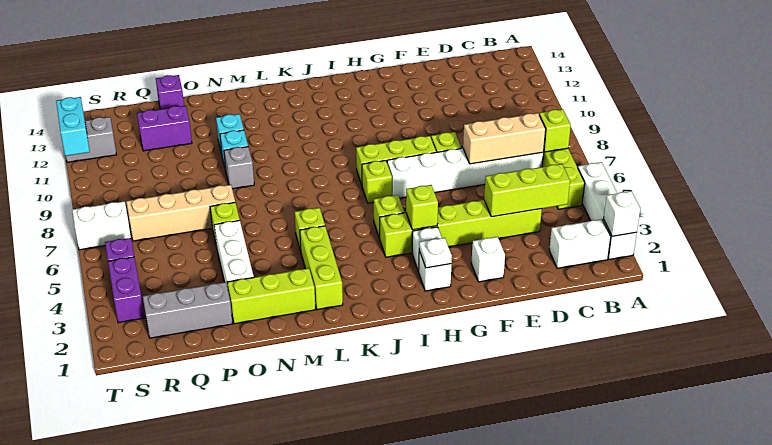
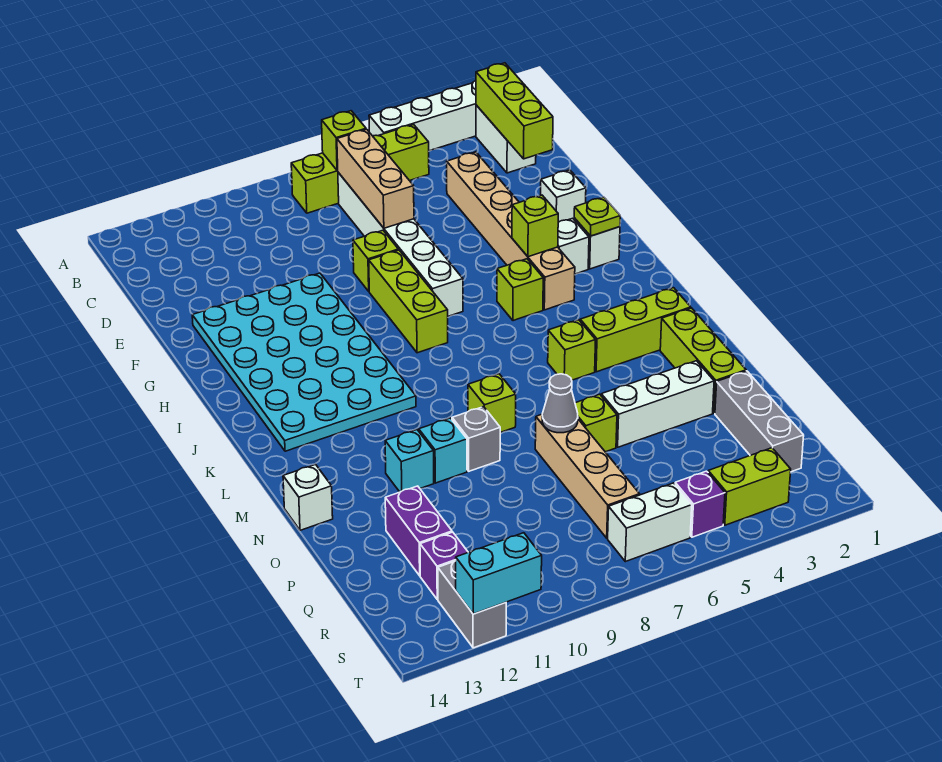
white brick A2 level 2 -> white brick N14 level 1
lime brick C4:E4 level 2 -> lime brick B2:D2 level 2
lime brick D4:I4 level 1 -> tan brick D4:I4 level 1
none -> cyan plate F10:K13 level 1
white plate H2 level 2 -> lime plate H2 level 2
lime brick I7 level 1 -> lime brick M8 level 1
none -> grey cone O7 level 2
purple brick P14 level 1 -> purple brick R12 level 1
purple brick S3:S4 level 1 -> lime brick S3:S4 level 1
white brick S7:T7 level 1 -> white brick S6:S7 level 1

